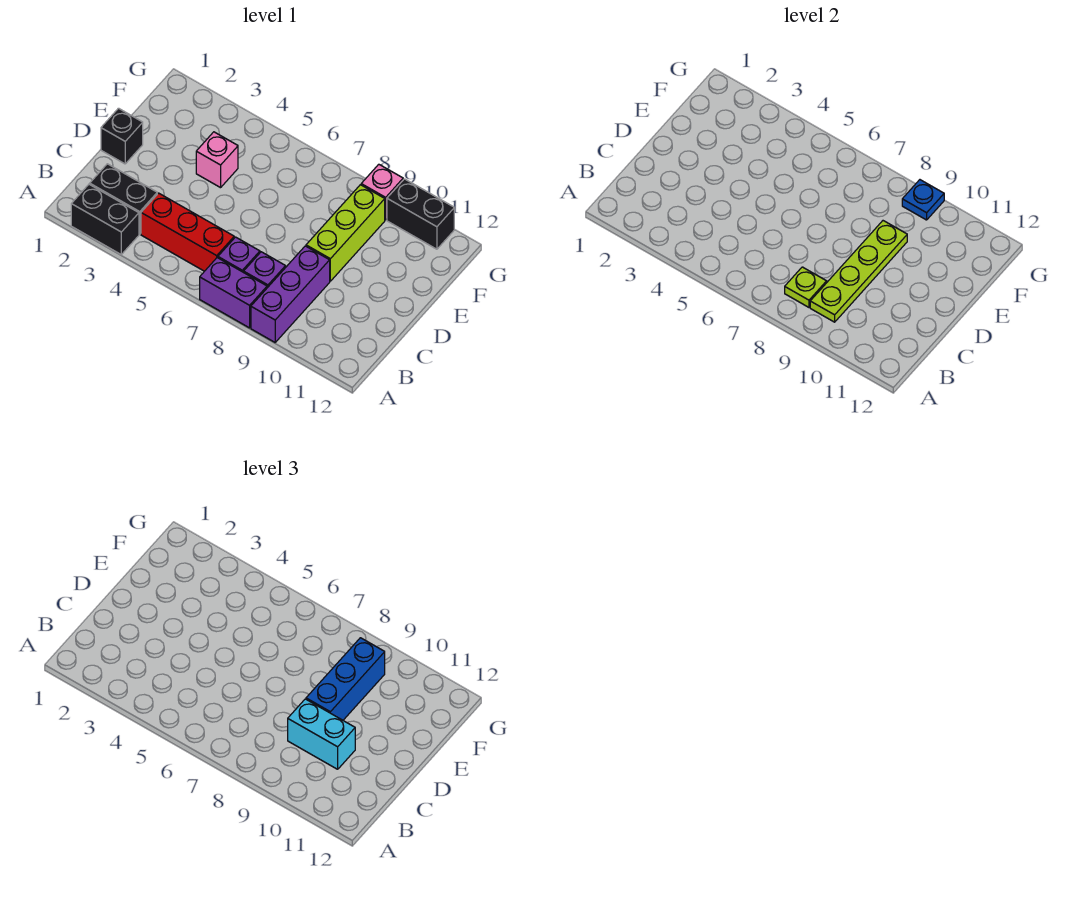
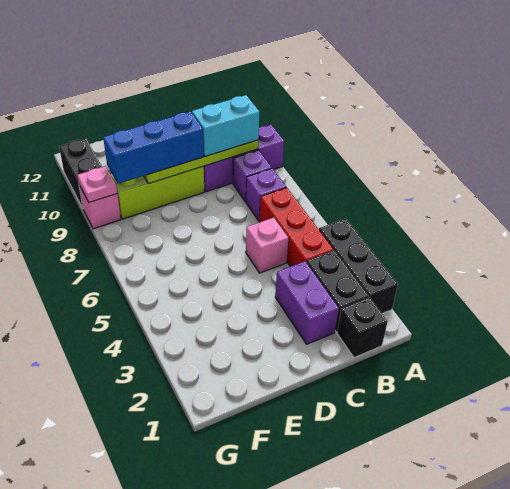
black brick A2:A3 level 1 -> black brick A2:A4 level 1
purple brick A7:A8 level 1 -> purple brick C2:C3 level 1
lime plate B8 level 2 -> none
cyan brick C9:C10 level 3 -> cyan brick B9:C9 level 3
black brick D1 level 1 -> black brick B1 level 1
pink brick E4 level 1 -> pink brick C5 level 1
blue plate G9 level 2 -> pink plate G9 level 2

